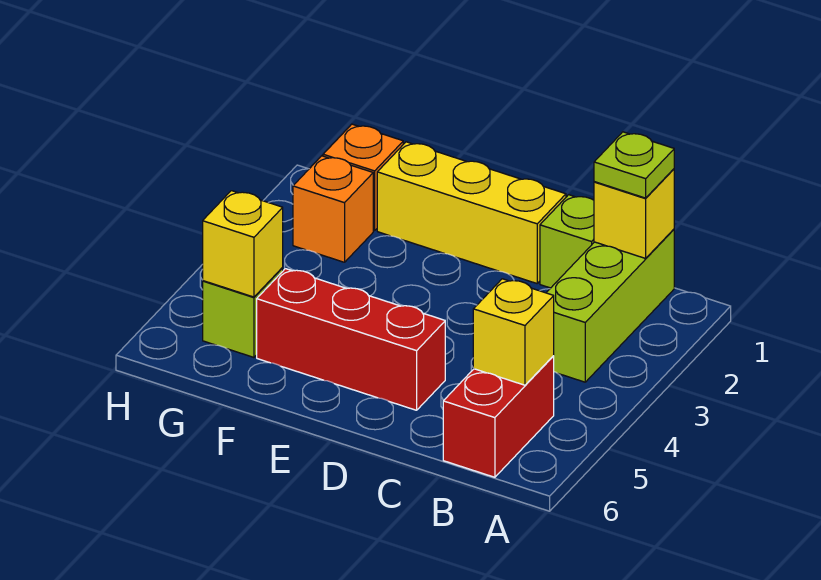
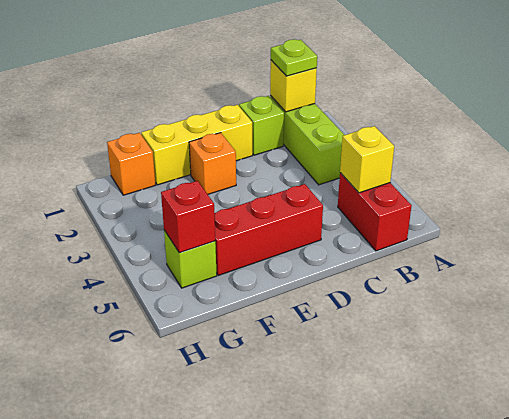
orange brick G2 level 1 -> orange brick E2 level 1
yellow brick G5 level 2 -> red brick G5 level 2

